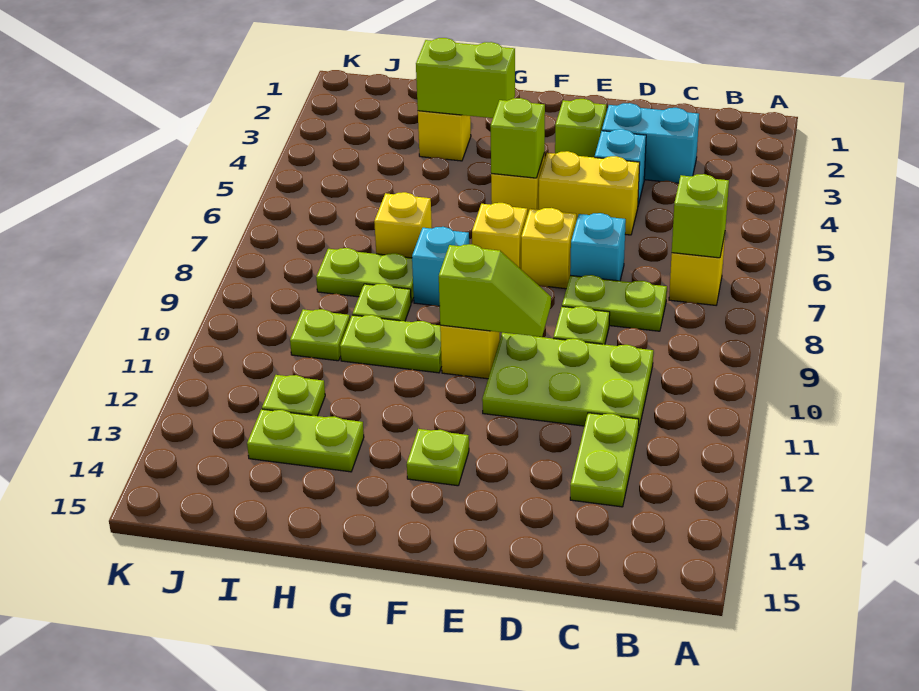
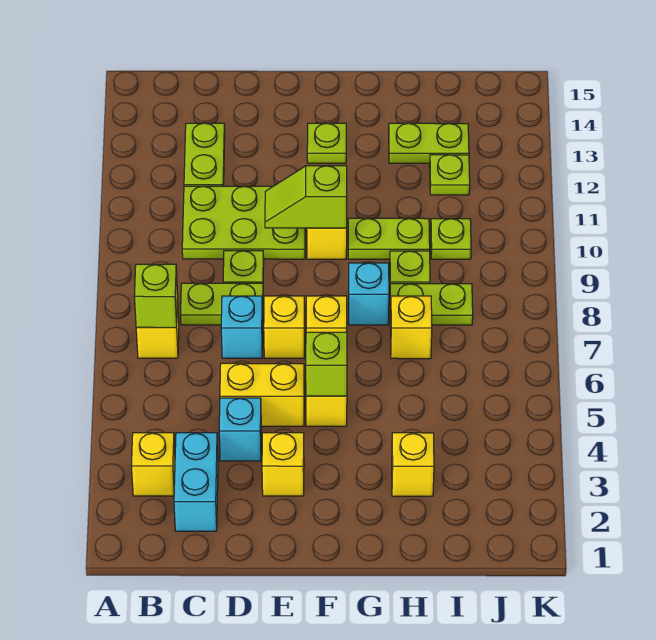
none -> yellow brick B3 level 1
cyan brick C3:D3 level 1 -> cyan brick C2:C3 level 1
lime brick E3 level 1 -> yellow brick E3 level 1
lime brick G3:H3 level 2 -> none

